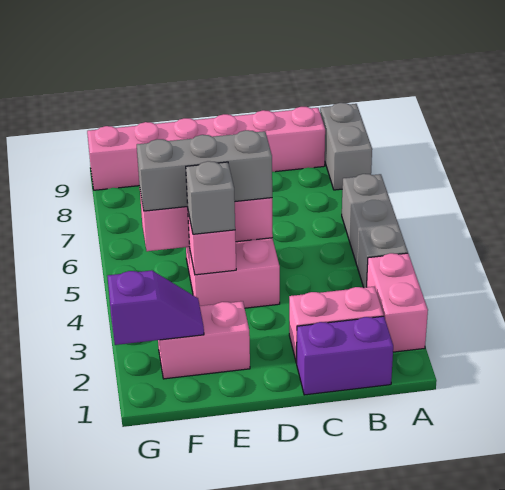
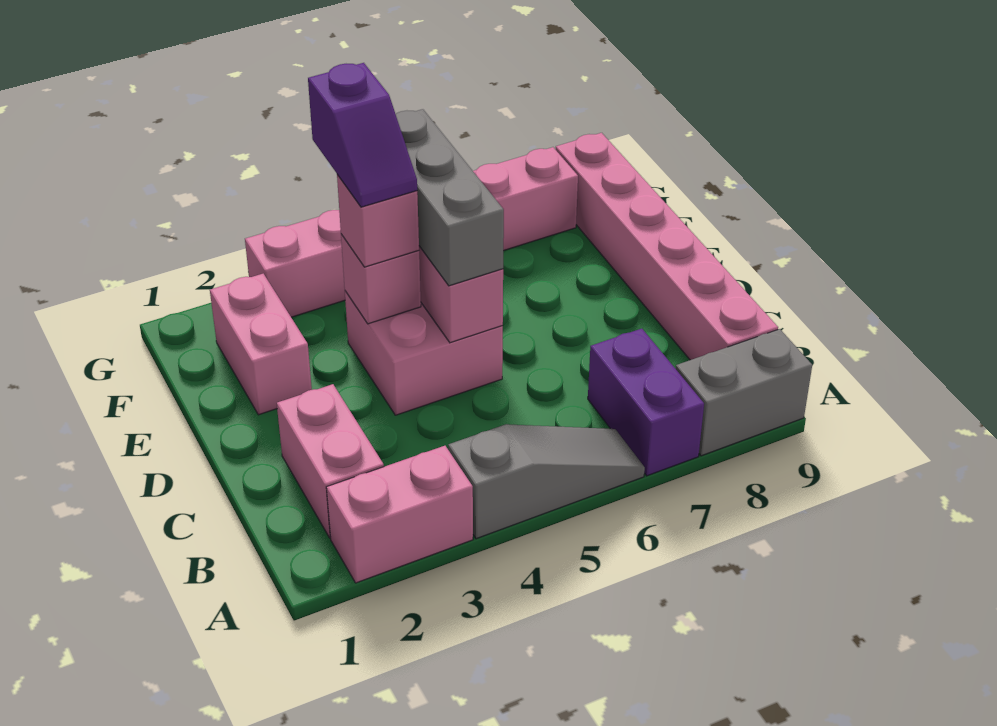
grey brick A4:A6 level 1 -> grey slope A4:A6 level 1 top 4
purple brick B1:C1 level 1 -> purple brick A7:B7 level 1
grey brick E4 level 3 -> pink brick E4 level 3
purple slope F2:G2 level 2 top G -> purple slope E4:F4 level 4 top F
none -> pink brick G3:G8 level 1

